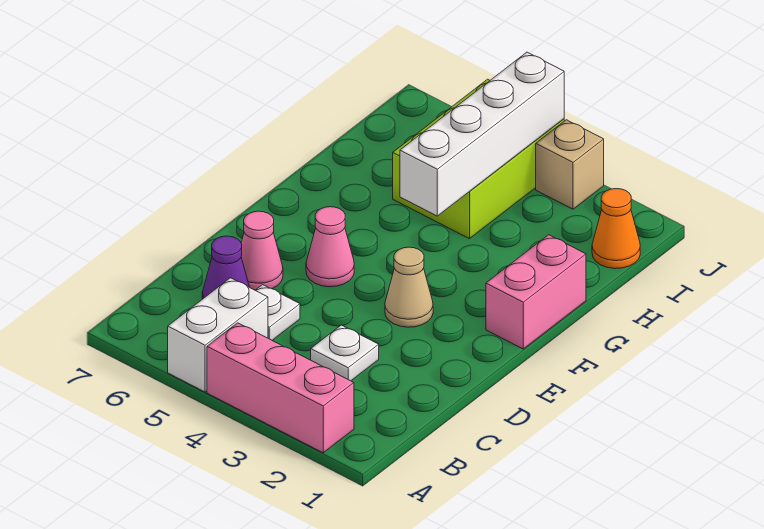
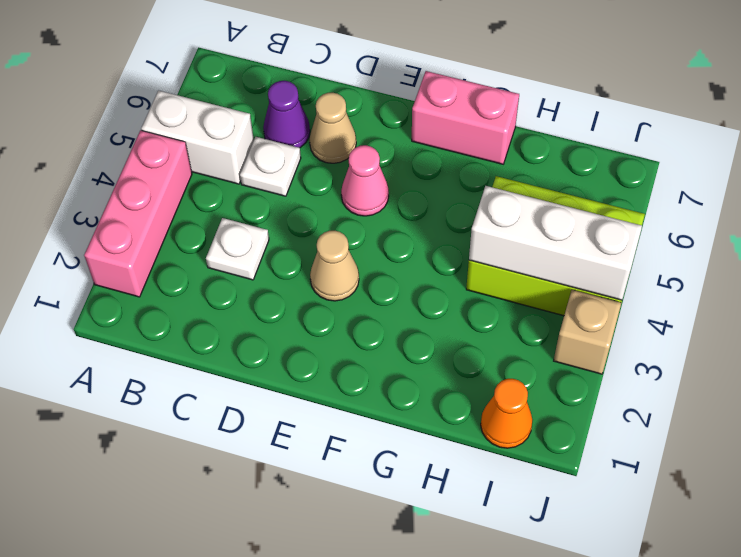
pink cone D6 level 1 -> tan cone D6 level 1
pink brick F1:G1 level 1 -> pink brick F7:G7 level 1
white brick G4:J4 level 2 -> white brick H4:J4 level 2

